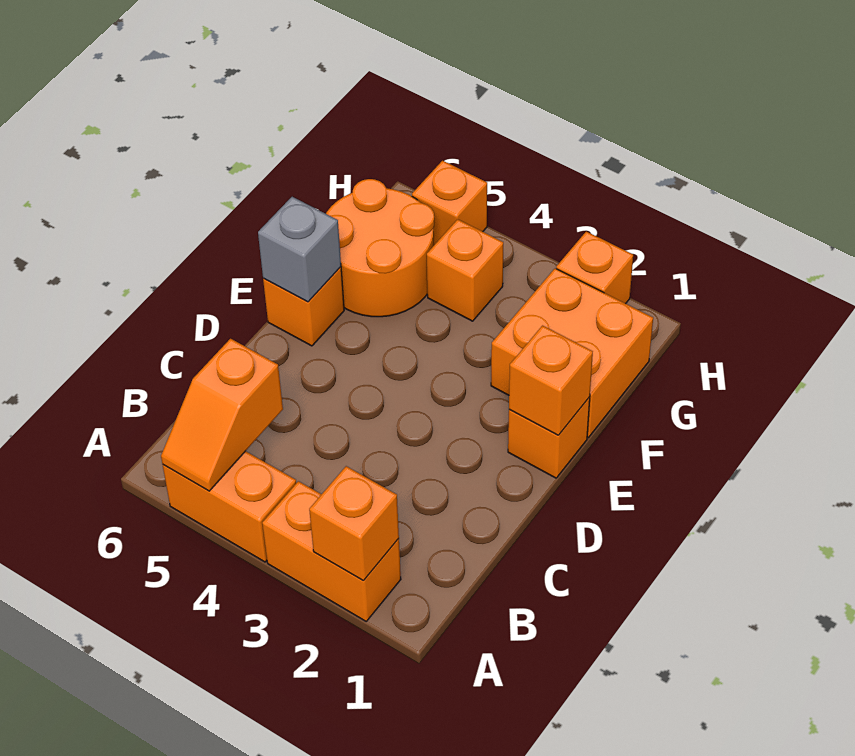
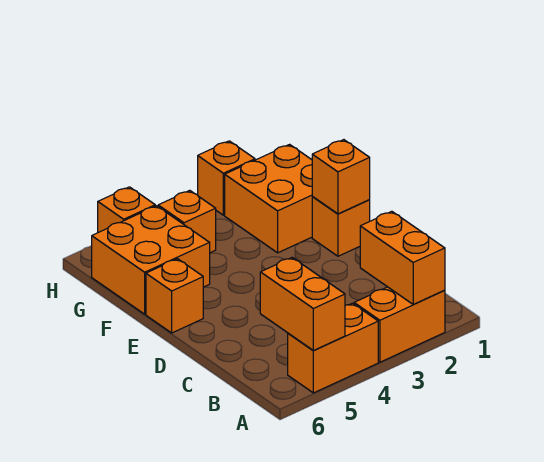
orange brick A2 level 2 -> orange brick A2:B2 level 2
orange slope A5:B5 level 2 top B -> orange brick A5:B5 level 2
grey brick E6 level 2 -> none
orange round brick F5:G6 level 1 -> orange brick F5:G6 level 1

